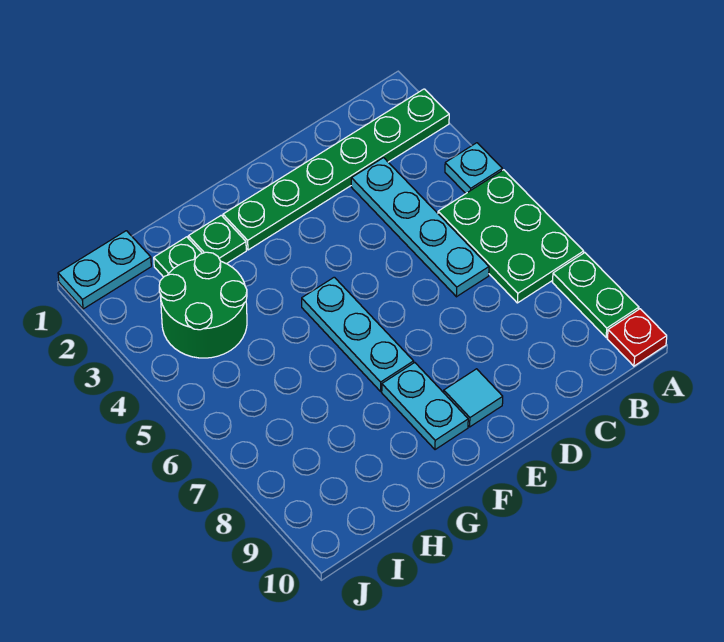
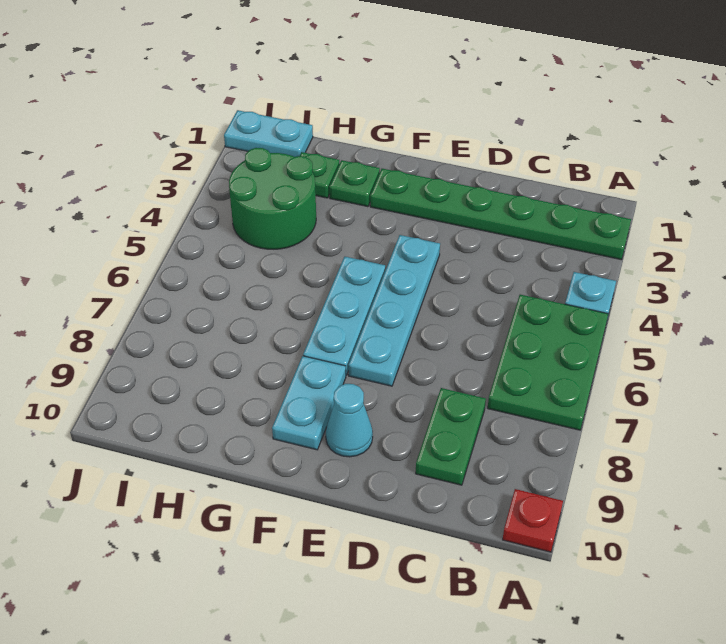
green plate A8:A9 level 1 -> green plate C8:C9 level 1
cyan plate C3:C6 level 1 -> cyan plate E4:E7 level 1
cyan tile E9 level 1 -> cyan cone E9 level 1

